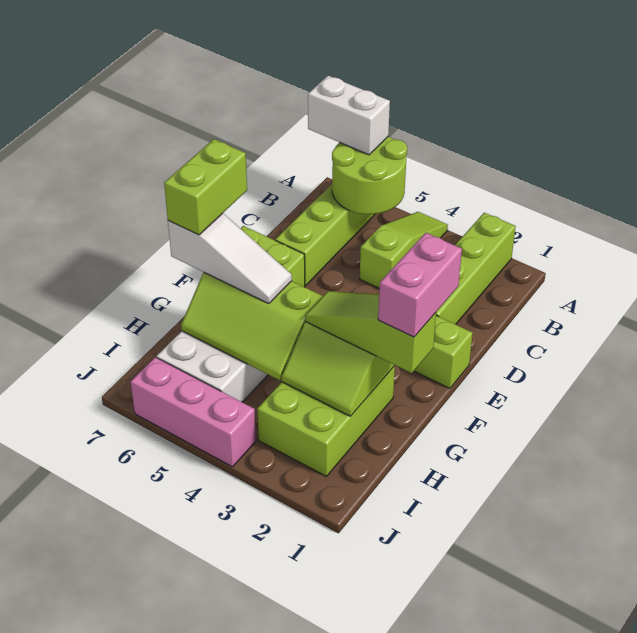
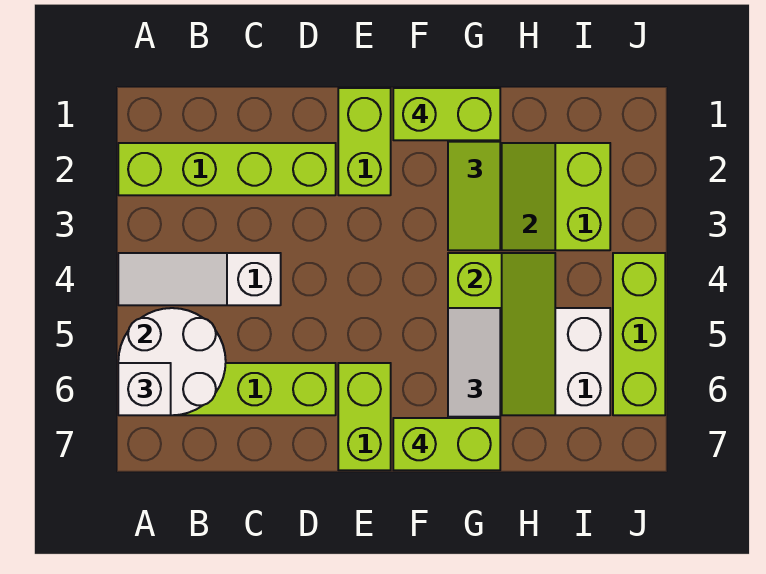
lime slope A4:C4 level 1 top C -> white slope A4:C4 level 1 top C
lime round brick A5:B6 level 2 -> white round brick A5:B6 level 2
white brick A6:A7 level 3 -> white brick A6 level 3
pink brick F1:G1 level 4 -> lime brick F1:G1 level 4
pink brick J4:J6 level 1 -> lime brick J4:J6 level 1

